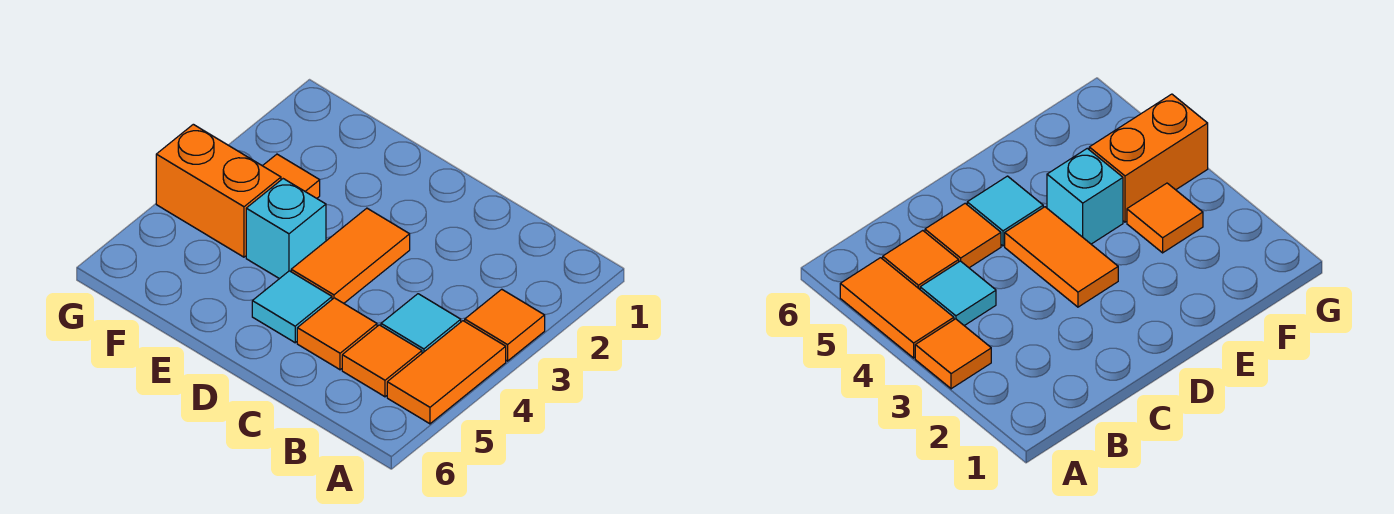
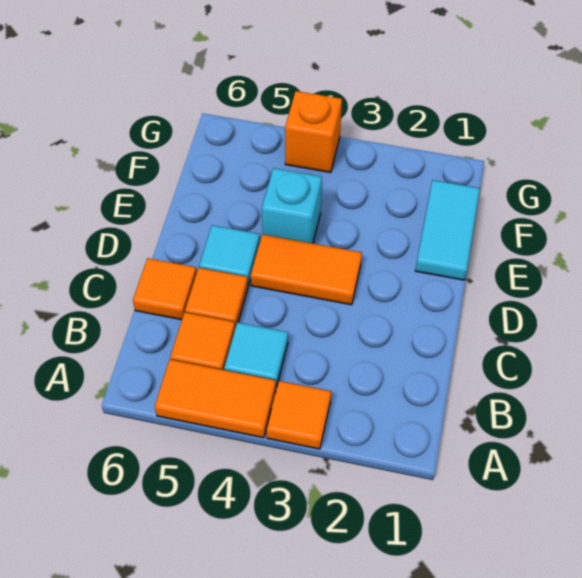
none -> cyan tile E1:F1 level 1
orange tile F3 level 1 -> orange tile C6 level 1
orange brick F4:G4 level 1 -> orange brick G4 level 1

